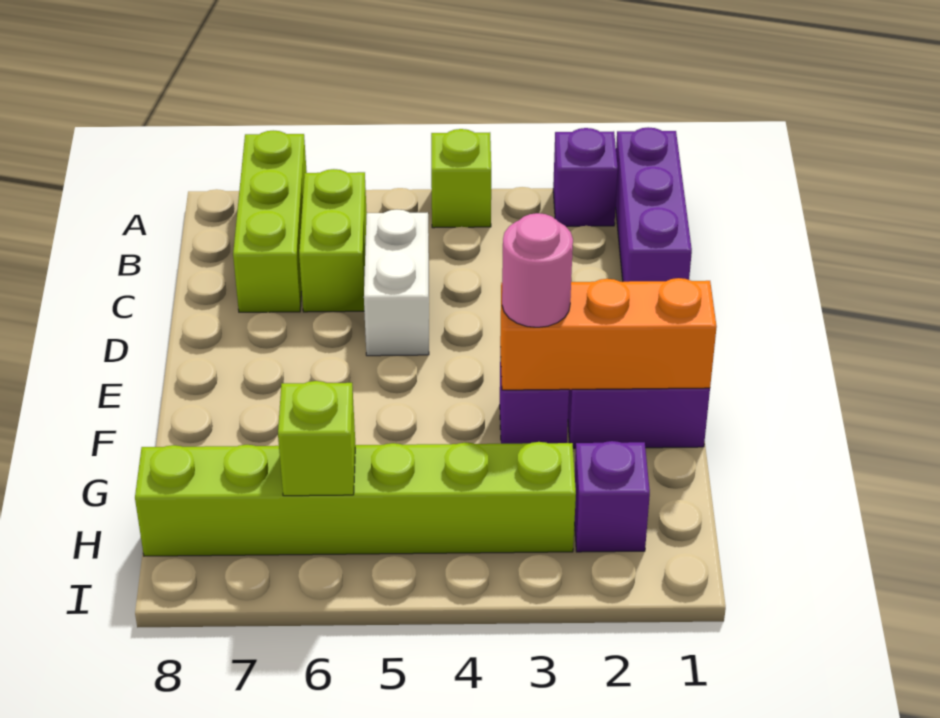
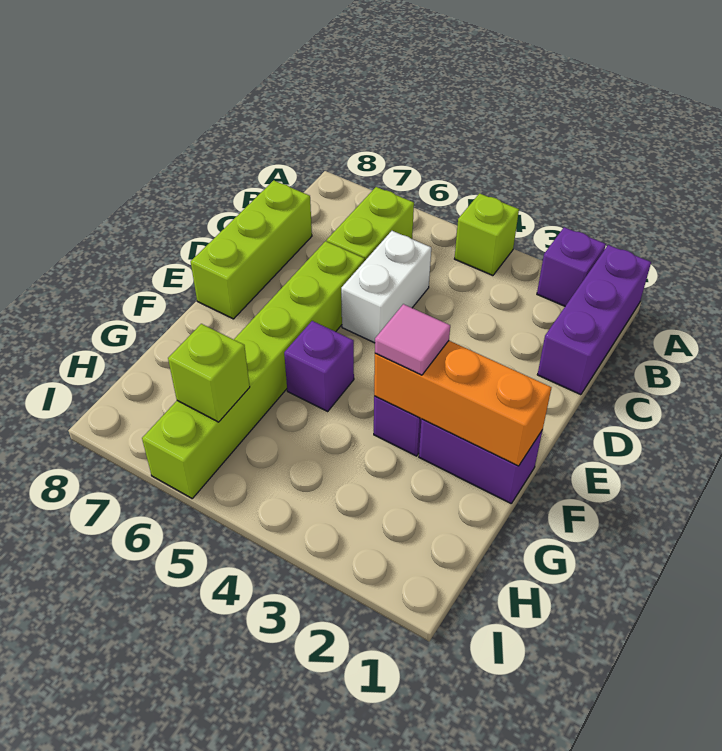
lime brick A7:C7 level 1 -> lime brick C8:E8 level 1
pink round brick F3 level 3 -> pink tile F3 level 3
purple brick H2 level 1 -> purple brick F5 level 1
lime brick H3:H8 level 1 -> lime brick D6:I6 level 1

